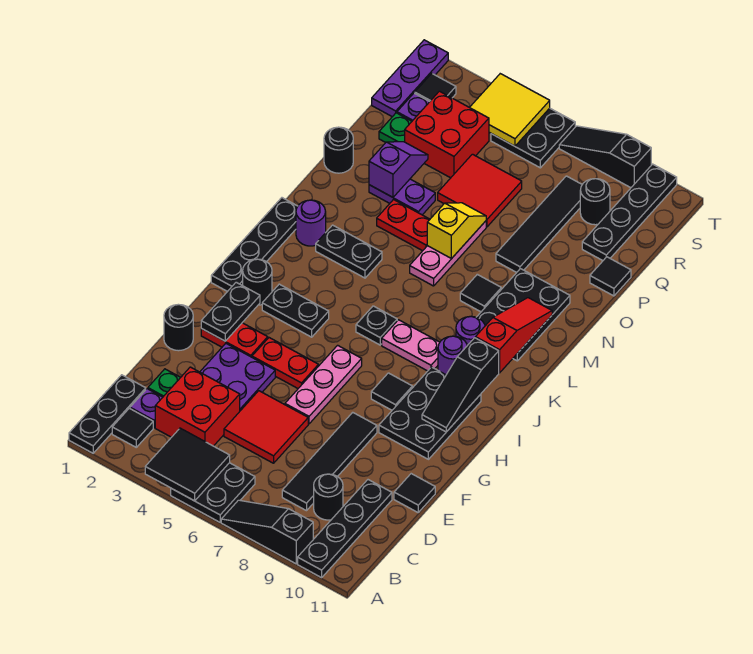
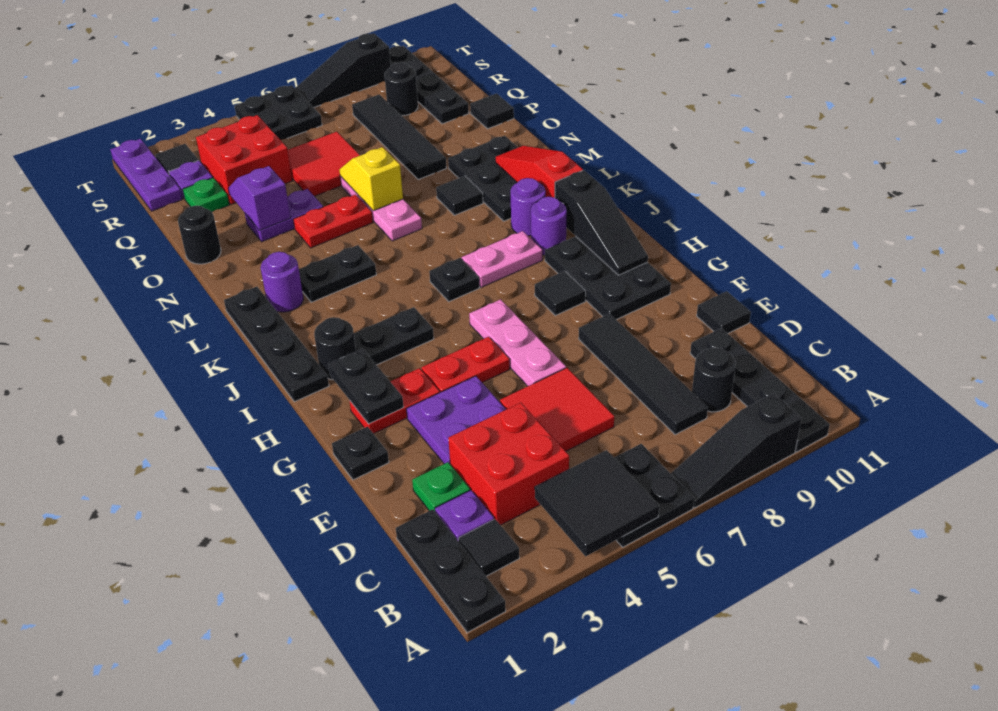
black round brick F1 level 1 -> black plate F1 level 1
yellow tile S4:T5 level 2 -> none

